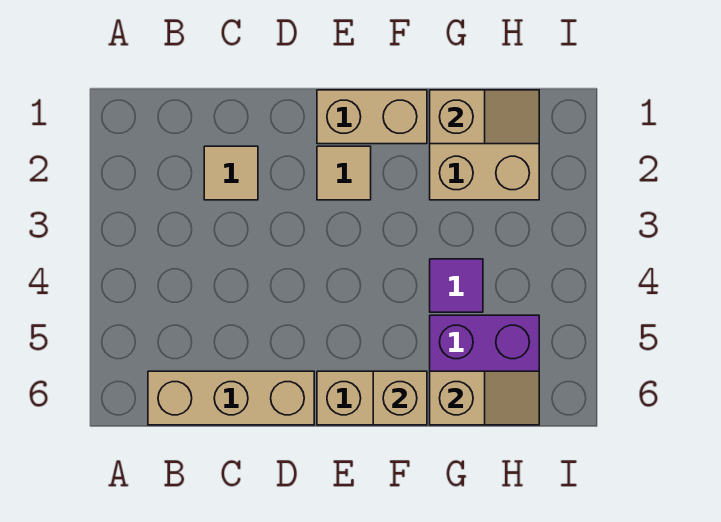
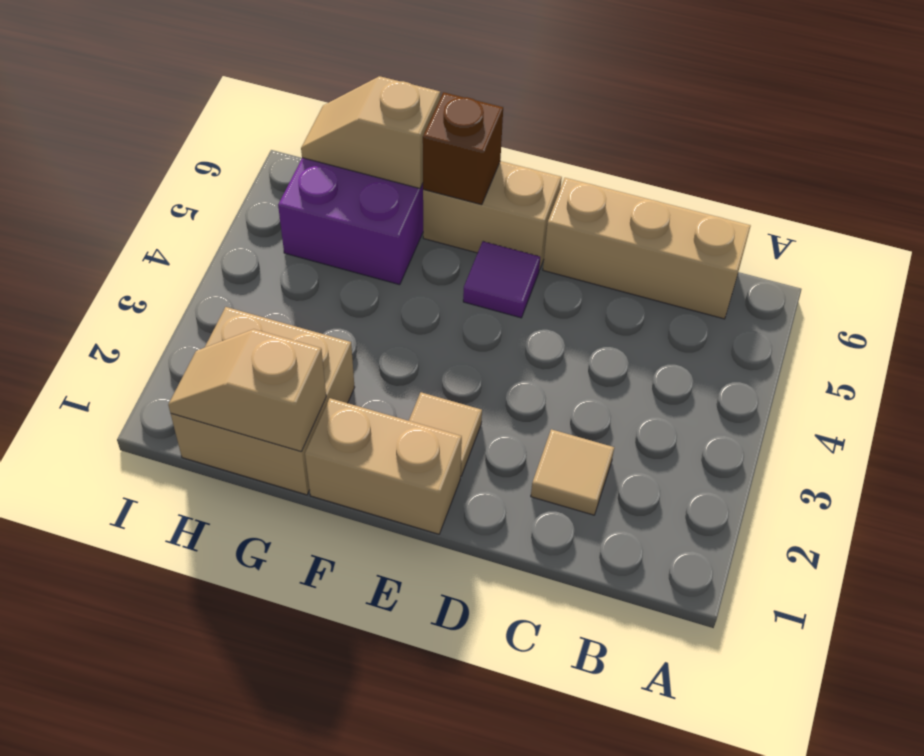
tan brick F6 level 2 -> brown brick F6 level 2
purple tile G4 level 1 -> purple tile E5 level 1

